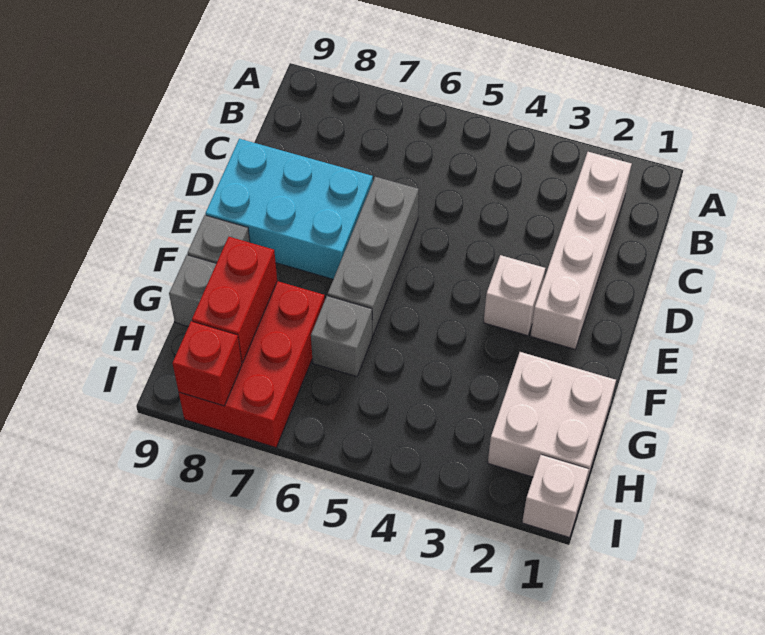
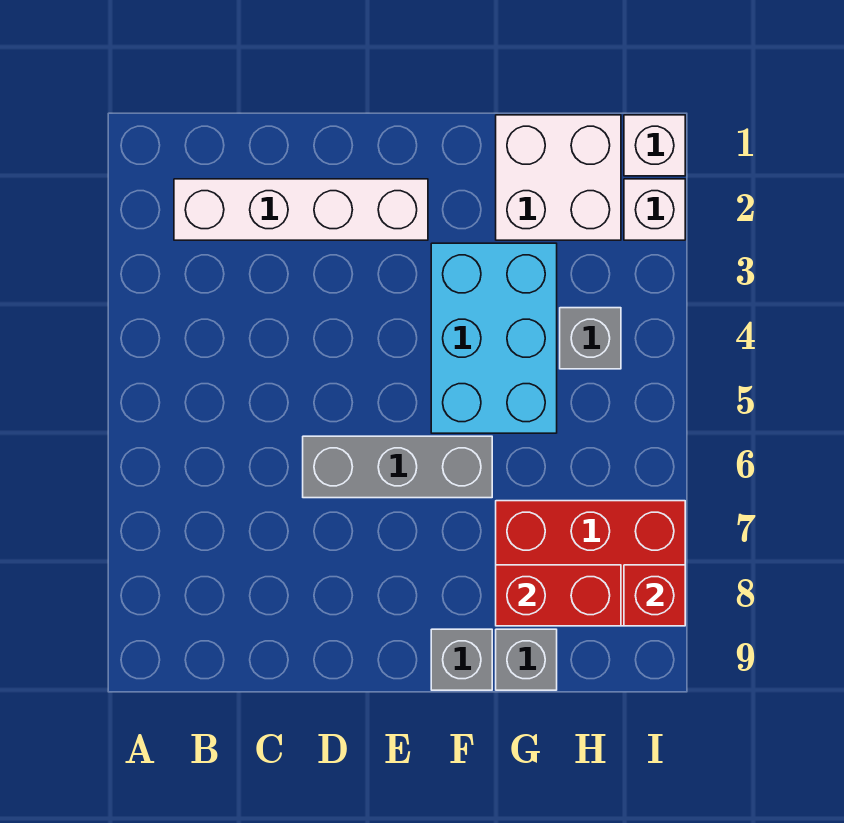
cyan brick D7:E9 level 1 -> cyan brick F3:G5 level 1
white brick E3 level 1 -> white brick I2 level 1
grey brick G6 level 1 -> grey brick H4 level 1

